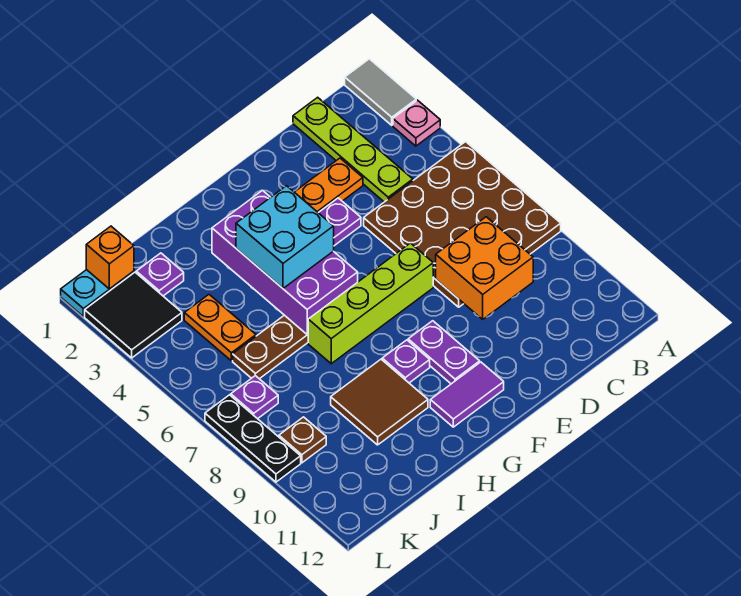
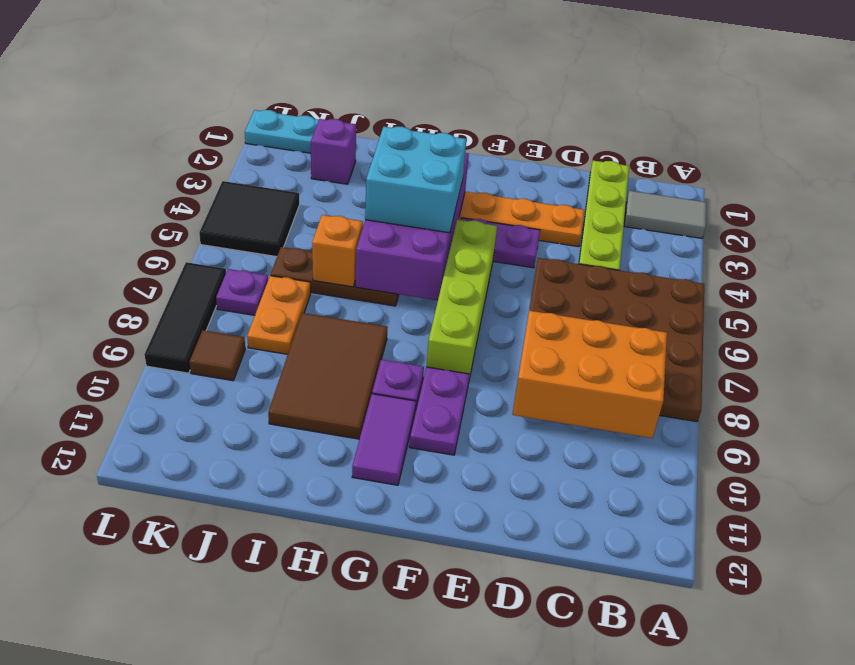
grey tile A1:A2 level 1 -> grey tile A2:B2 level 1
pink plate A3 level 1 -> none
orange brick C8:D9 level 2 -> orange brick B8:D9 level 2
lime brick E7:H7 level 1 -> lime brick F5:F8 level 1
purple tile F11:G11 level 1 -> purple tile G10:G11 level 1
brown tile H9:I10 level 1 -> brown tile H8:I10 level 1
purple plate J2 level 1 -> purple brick J2 level 1
orange plate J4:J5 level 1 -> orange plate J7:J8 level 1
orange brick K1 level 2 -> orange brick I6 level 2
black tile K2:L3 level 1 -> black tile K4:L5 level 1
brown plate K9 level 1 -> brown tile K9 level 1
black plate L7:L9 level 1 -> black tile L7:L9 level 1

